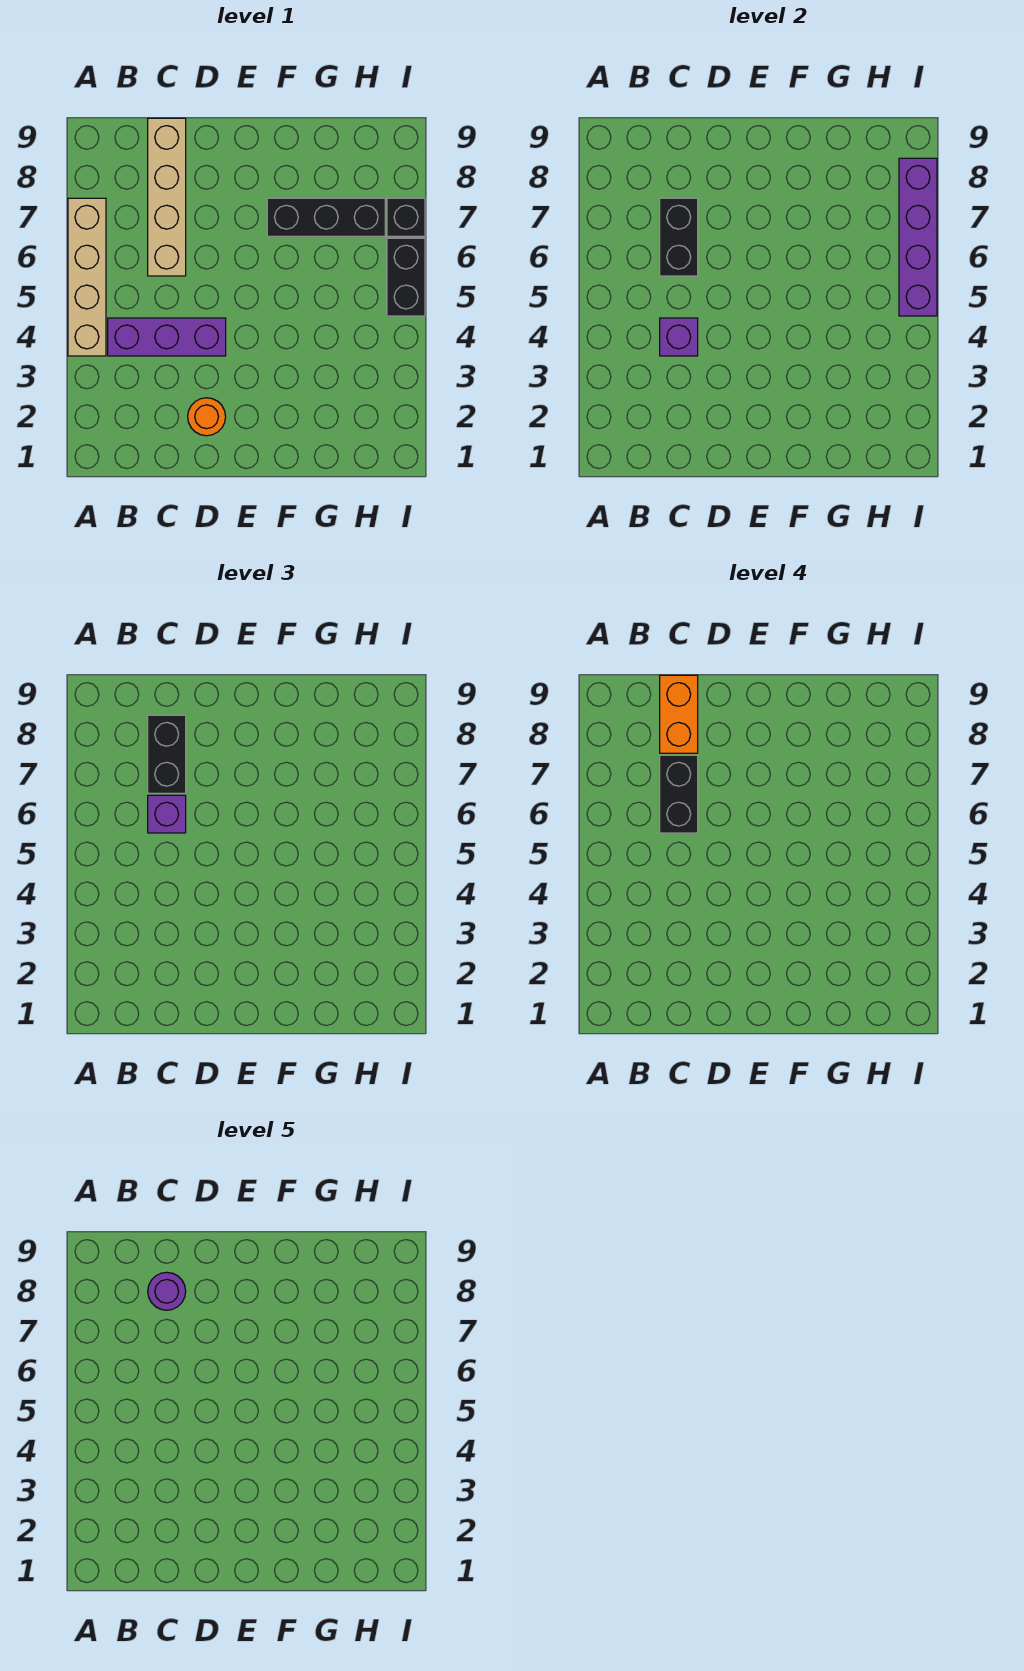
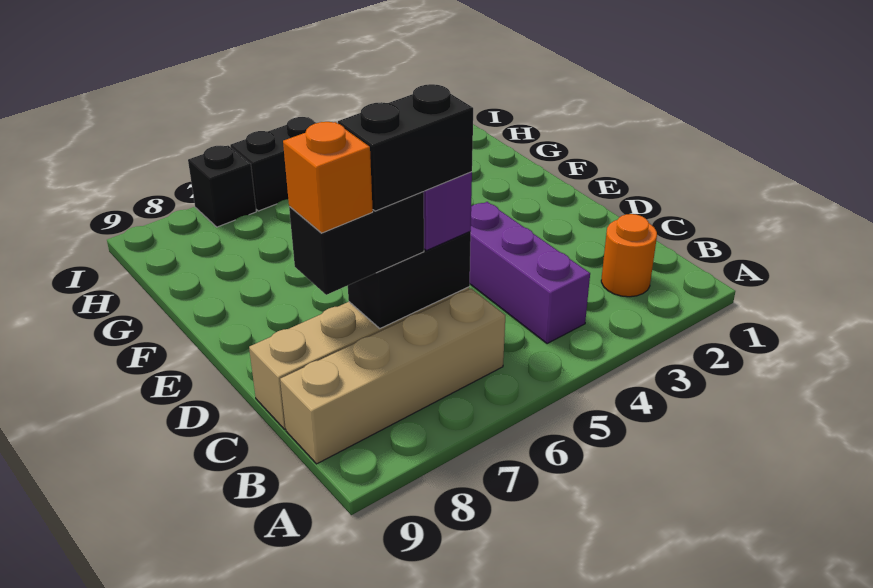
tan brick A4:A7 level 1 -> tan brick B6:B9 level 1
purple brick C4 level 2 -> none
orange brick C8:C9 level 4 -> orange brick C8 level 4
purple round brick C8 level 5 -> none
orange round brick D2 level 1 -> orange round brick B2 level 1
black brick F7:H7 level 1 -> none
purple brick I5:I8 level 2 -> none

